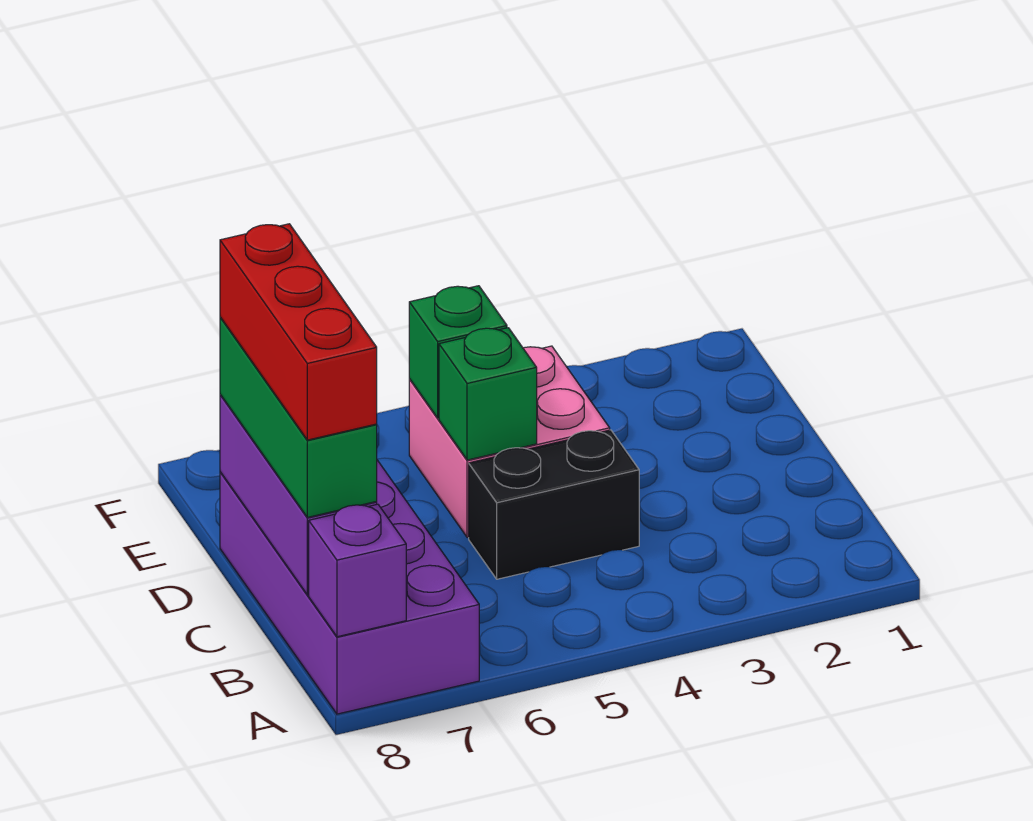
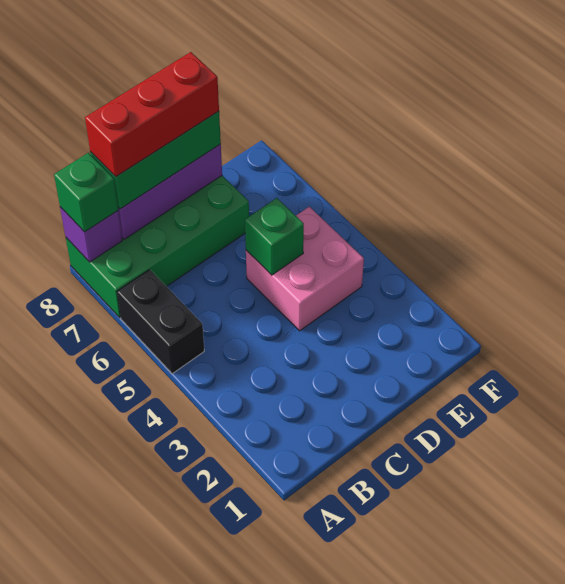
purple brick A7:D8 level 1 -> green brick A7:D8 level 1
black brick C4:C5 level 1 -> black brick A5:A6 level 1
green brick E5 level 2 -> green brick A8 level 3

